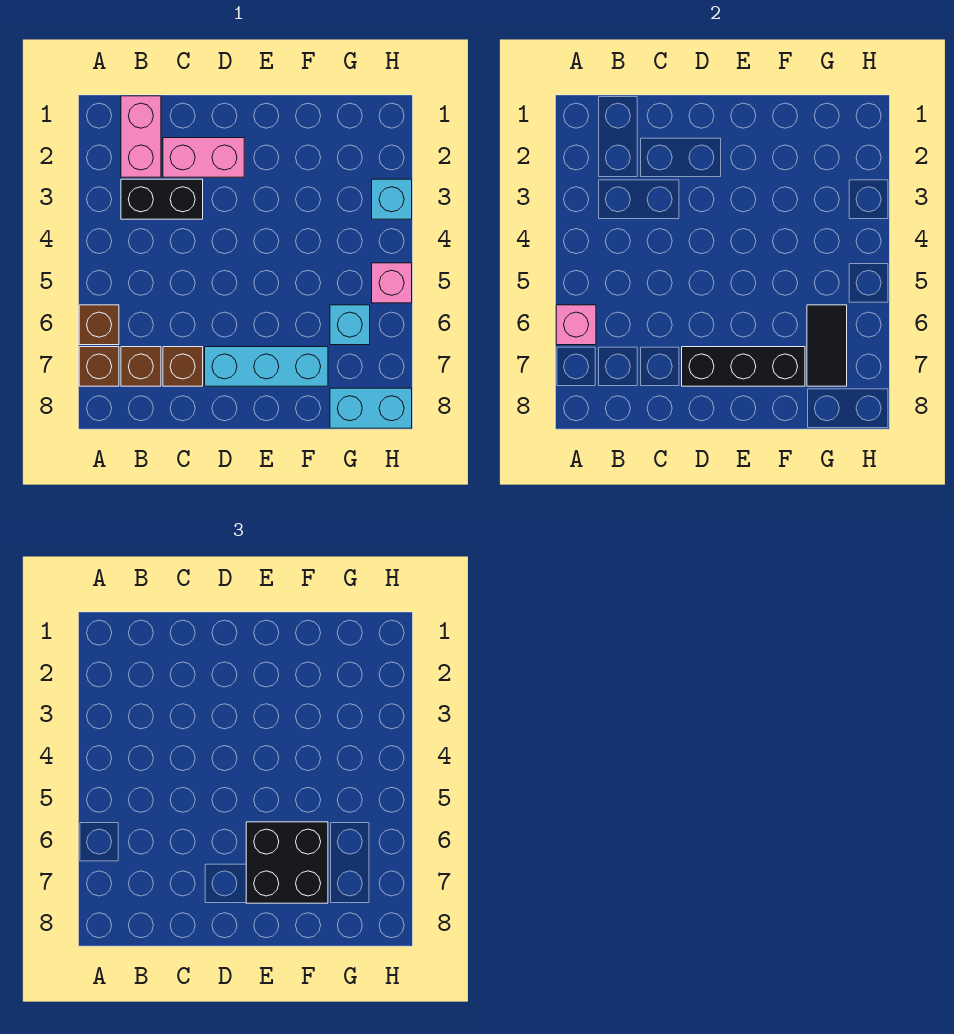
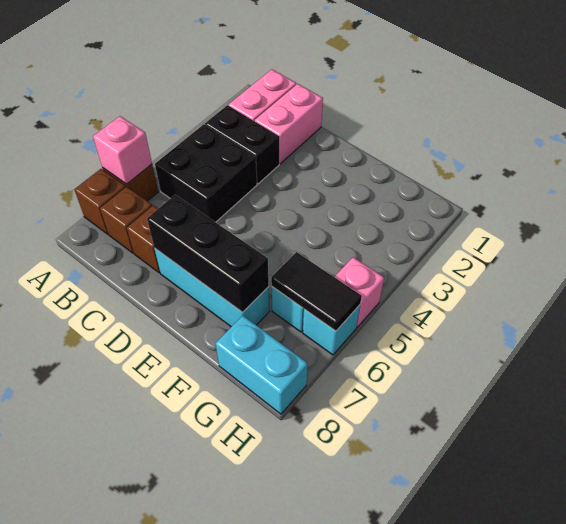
pink brick C2:D2 level 1 -> pink brick C1:C2 level 1
black brick E6:F7 level 3 -> black brick B4:C5 level 1
black tile G6:G7 level 2 -> black tile G6:H6 level 2
cyan brick H3 level 1 -> cyan brick H6 level 1

